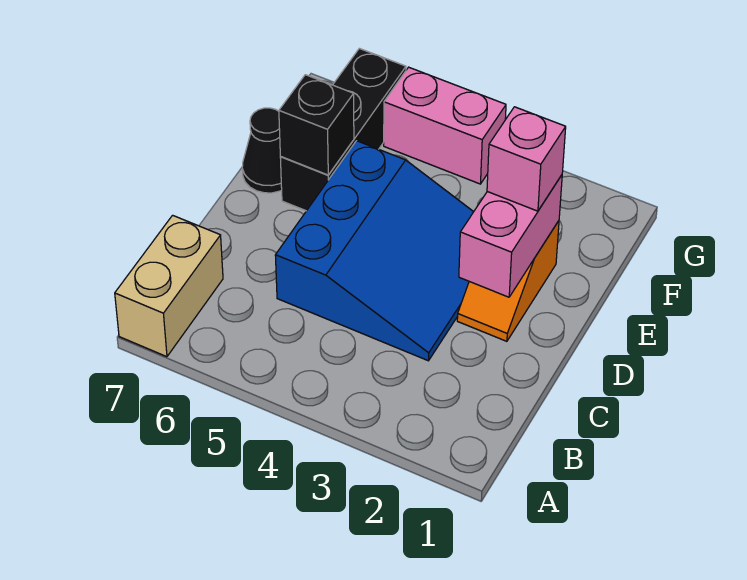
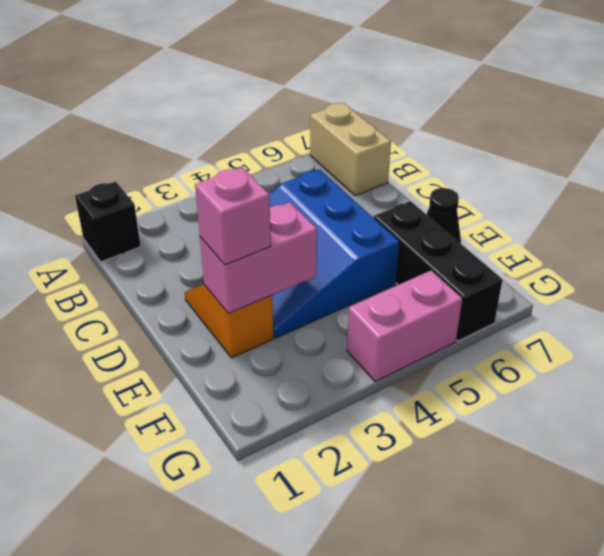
pink brick D2:E2 level 2 -> pink brick E2:E3 level 2
black brick E6 level 2 -> black brick A1 level 1

